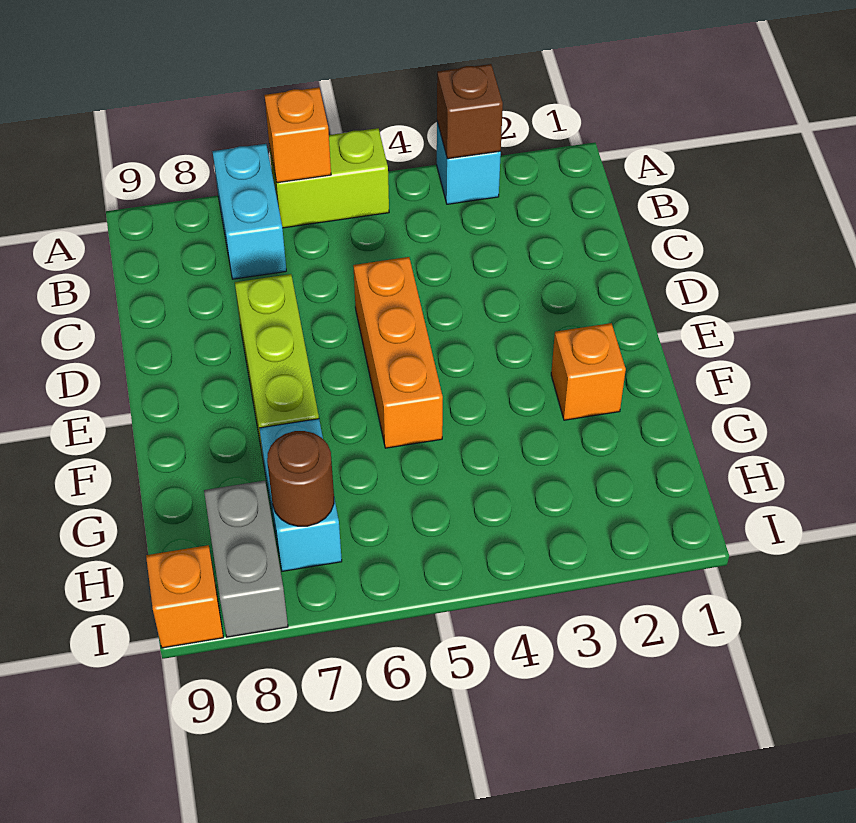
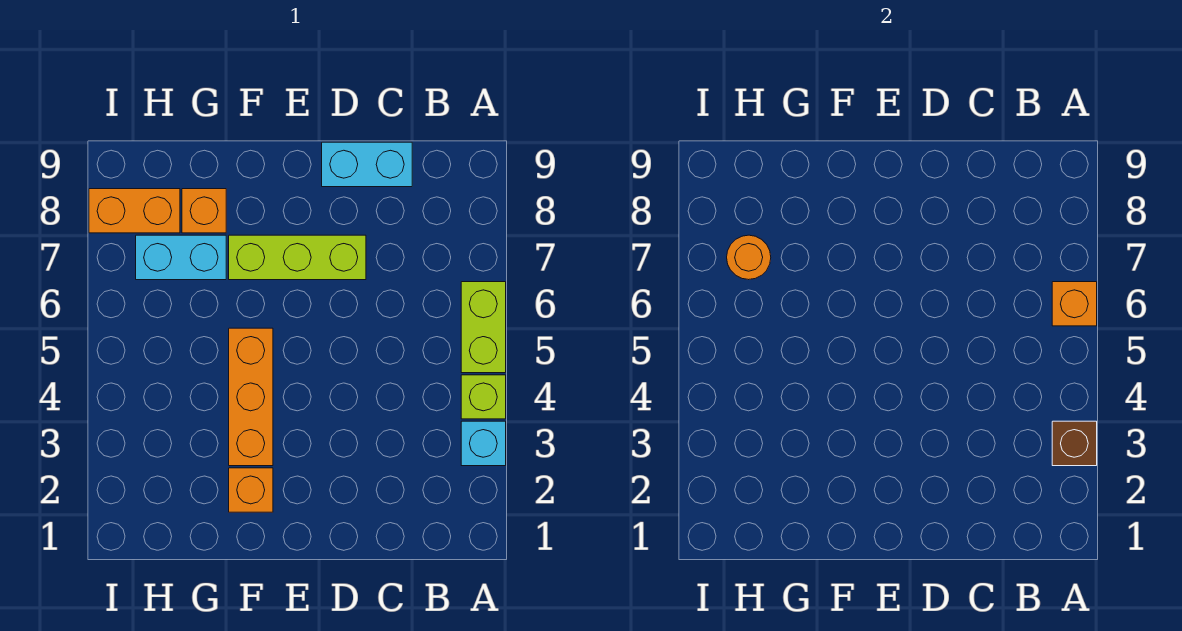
none -> lime brick A4 level 1
cyan brick A7:B7 level 1 -> cyan brick C9:D9 level 1
orange brick D5:F5 level 1 -> orange brick F3:F5 level 1
brown round brick H7 level 2 -> orange round brick H7 level 2
grey brick H8:I8 level 1 -> orange brick H8:I8 level 1
orange brick I9 level 1 -> orange brick G8 level 1

